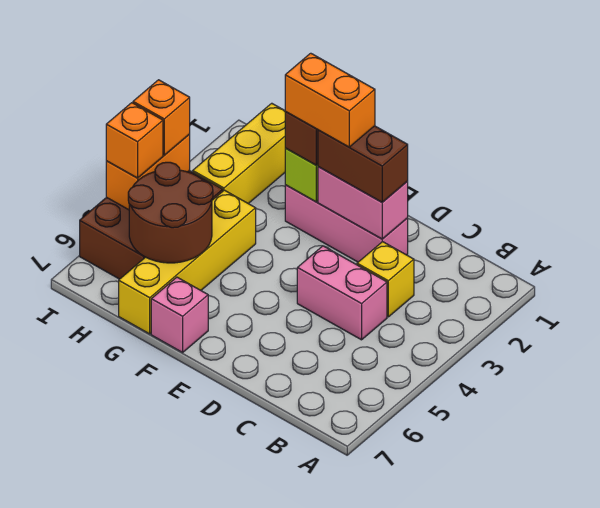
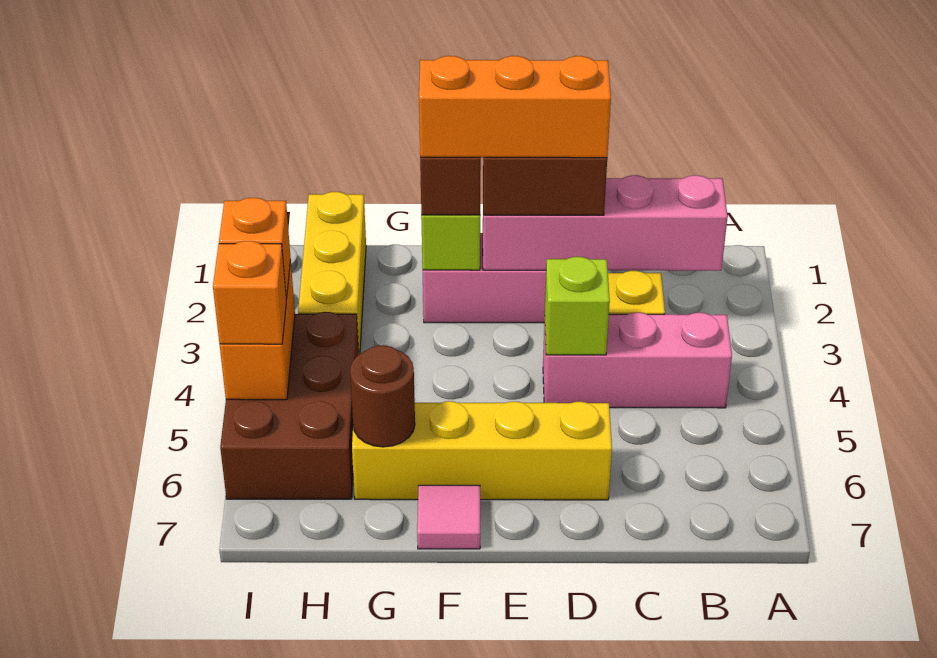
pink brick C4:D4 level 1 -> pink brick B4:D4 level 1
pink brick D2:E2 level 2 -> pink brick B2:E2 level 2
none -> lime brick D4 level 2
orange brick E2:F2 level 4 -> orange brick D2:F2 level 4
pink brick F7 level 1 -> pink tile F7 level 1
yellow brick G4:G7 level 1 -> yellow brick D6:G6 level 1
brown round brick G5:H6 level 2 -> brown round brick G6 level 2

